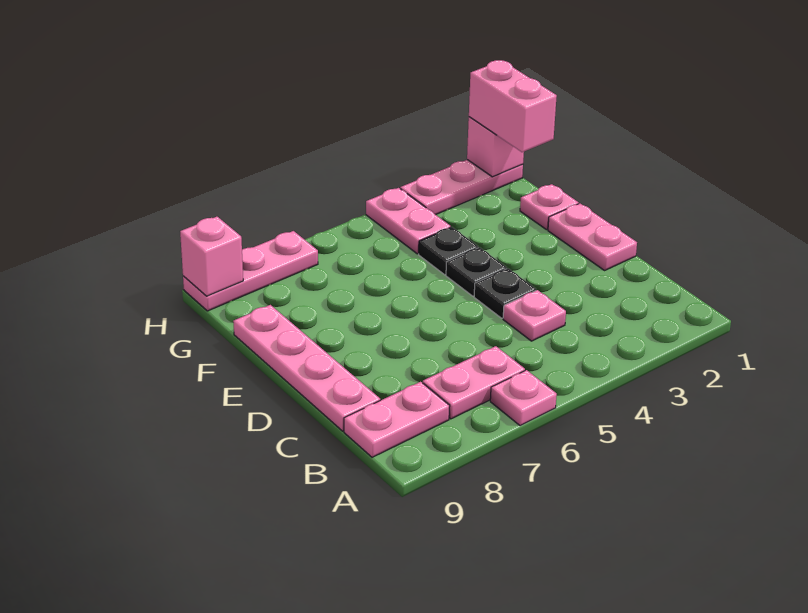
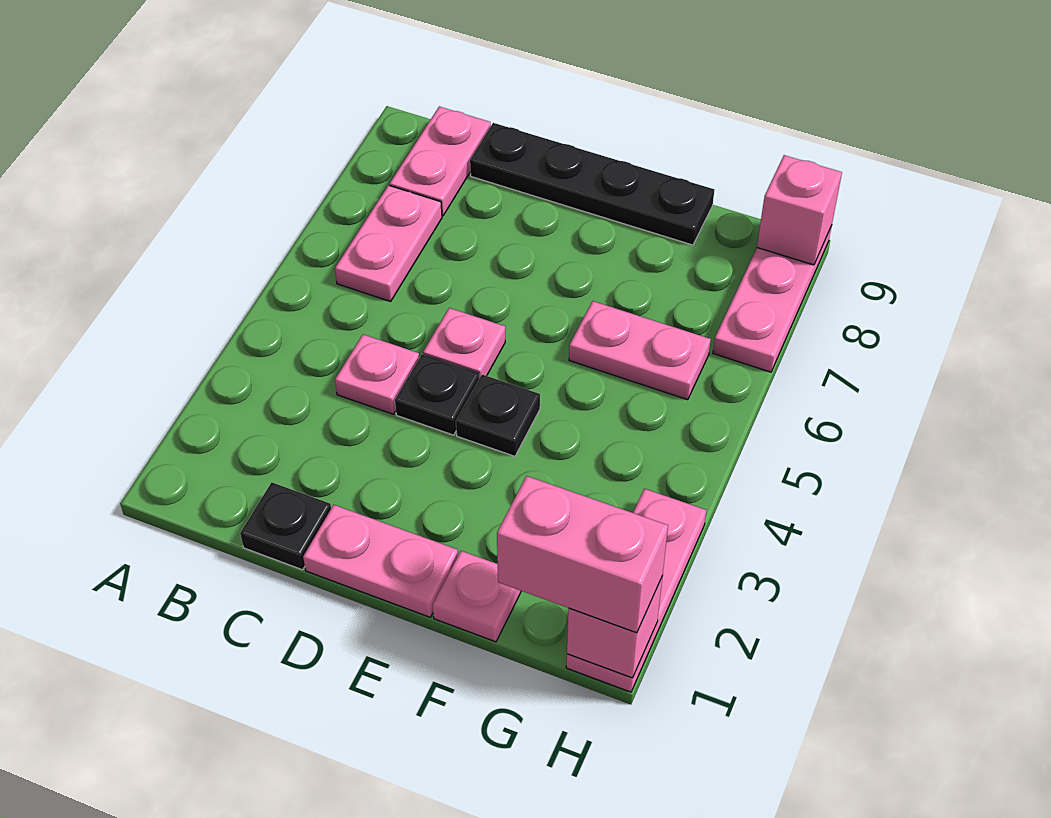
pink plate A6 level 1 -> pink plate D5 level 1
pink plate C9:F9 level 1 -> black plate C9:F9 level 1
black plate F4 level 1 -> black plate C1 level 1
pink plate G4:H4 level 1 -> pink plate F6:G6 level 1

